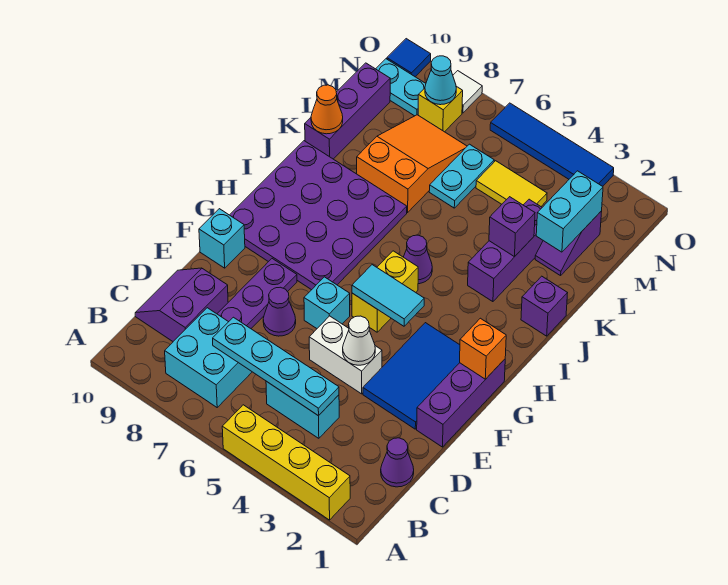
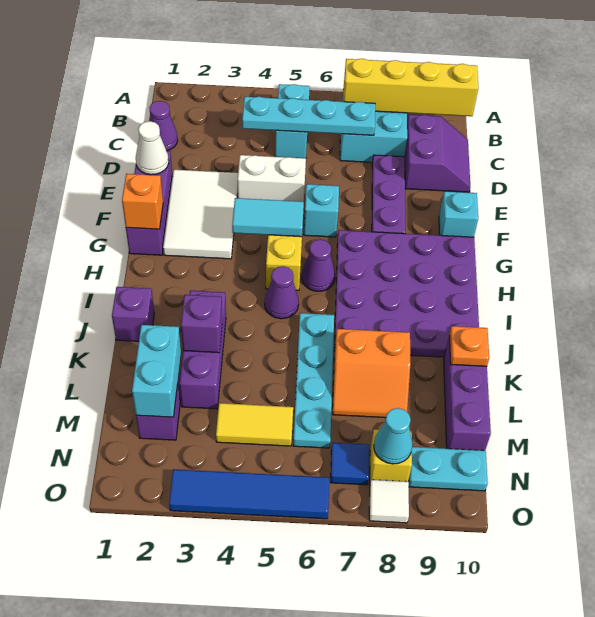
yellow brick A2:A5 level 1 -> yellow brick B7:B10 level 2
cyan brick C4:C5 level 1 -> cyan brick B5:C5 level 1
blue tile E2:G3 level 1 -> white tile E2:G3 level 1
white cone E4 level 2 -> white cone E1 level 2
purple cone E7 level 1 -> purple cone H6 level 1
orange slope K7:M8 level 1 top K -> orange slope K7:L8 level 1 top K
orange cone K10 level 2 -> orange plate K10 level 2
cyan plate L6:M6 level 1 -> cyan plate J6:M6 level 1
blue tile O10 level 1 -> blue tile N7 level 1

